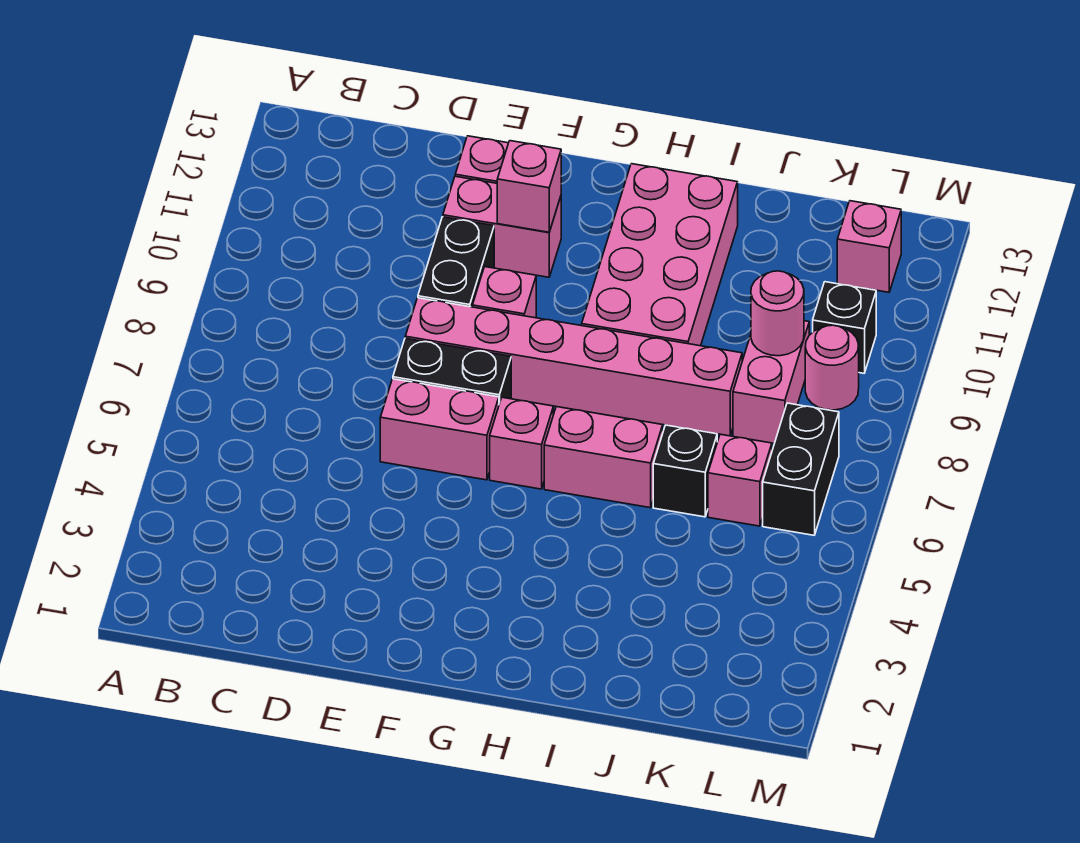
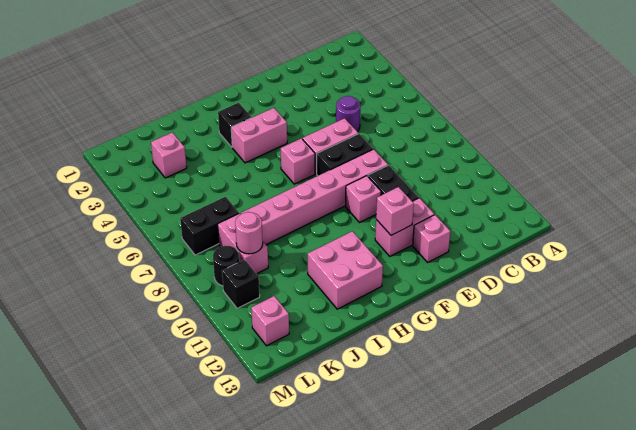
none -> purple round brick D5 level 1
pink brick H6:I6 level 1 -> pink brick G4:H4 level 1
pink brick H9:I12 level 1 -> pink brick H11:I12 level 1
black brick J6 level 1 -> black brick H3 level 1
pink brick K6 level 1 -> pink brick K3 level 1
black brick L6:L7 level 1 -> black brick K7:L7 level 1
pink round brick L9 level 1 -> black round brick L9 level 1

